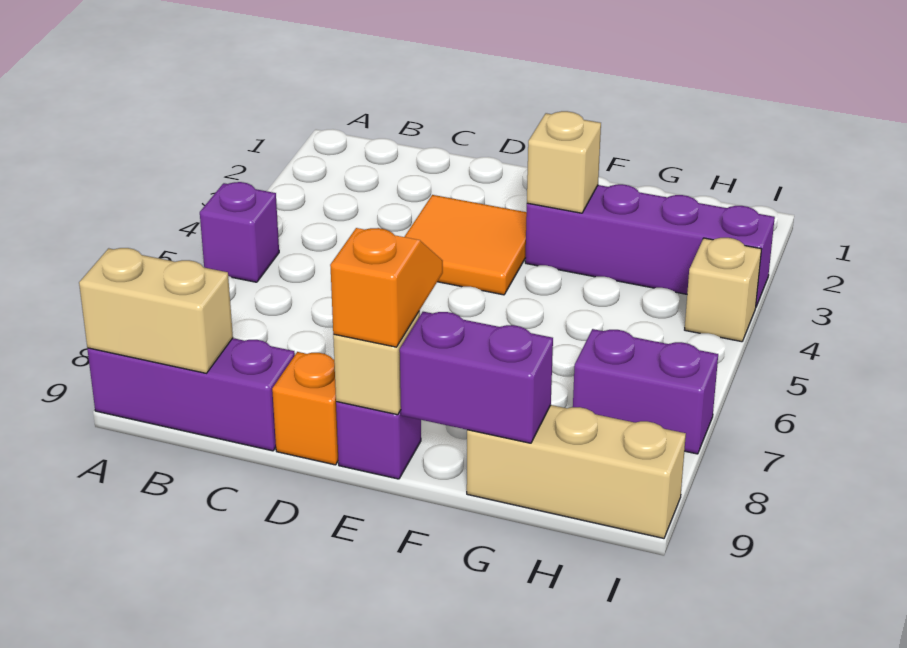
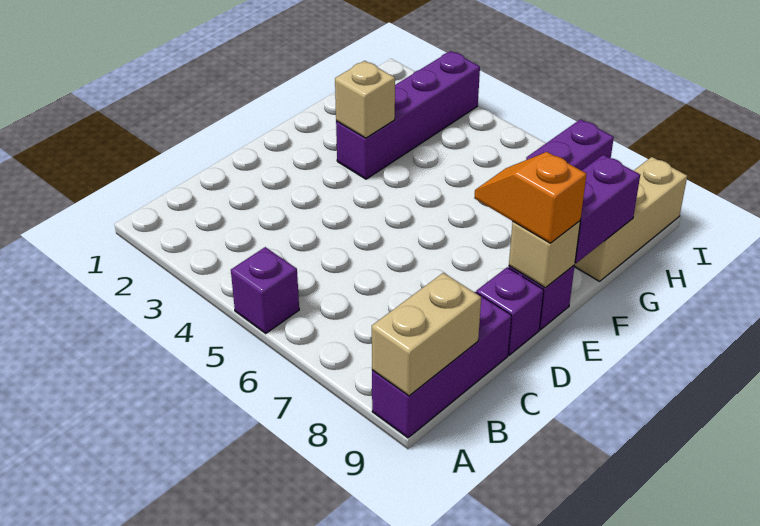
orange tile D3:E4 level 1 -> none
orange brick D9 level 1 -> purple brick D9 level 1
tan brick I4 level 1 -> none

